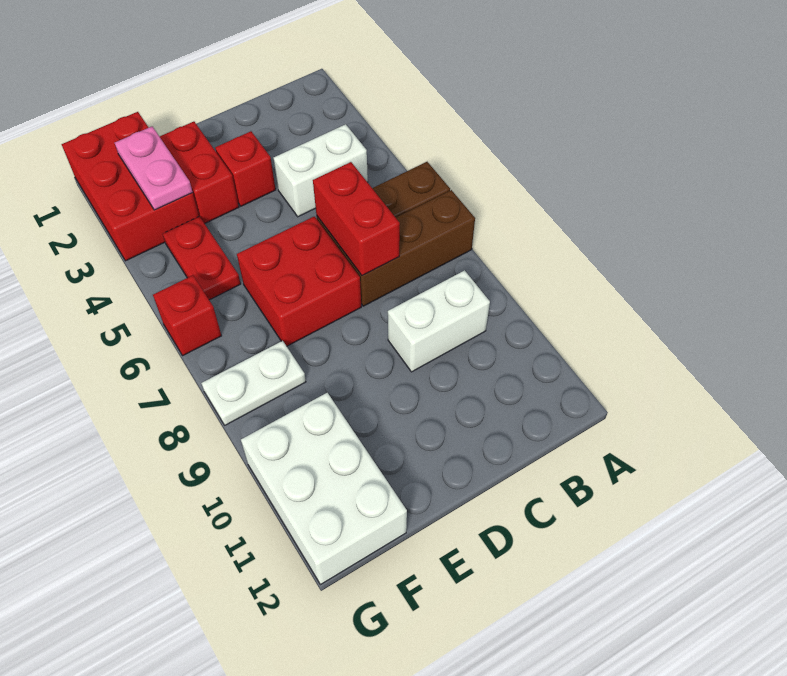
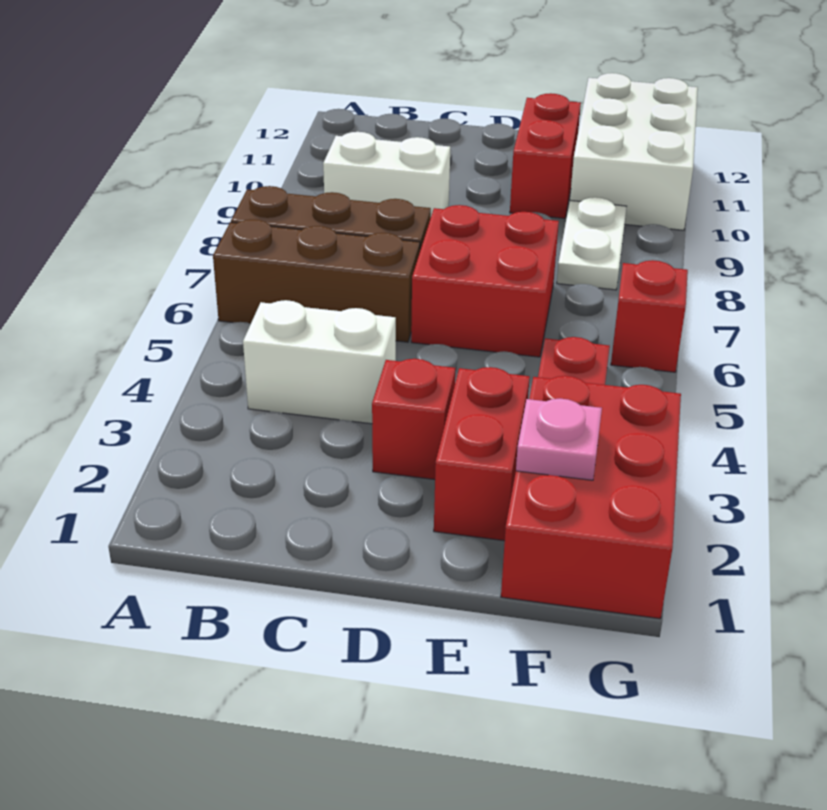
red brick C6:C7 level 2 -> red brick E10:E11 level 1
pink plate F2:F3 level 2 -> pink plate F2 level 2
white plate F8:G8 level 1 -> white plate F8:F9 level 1

